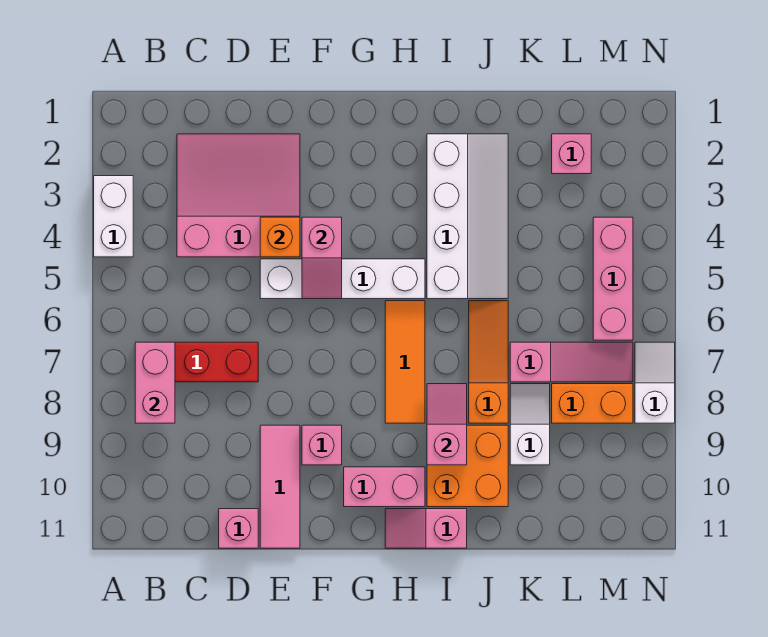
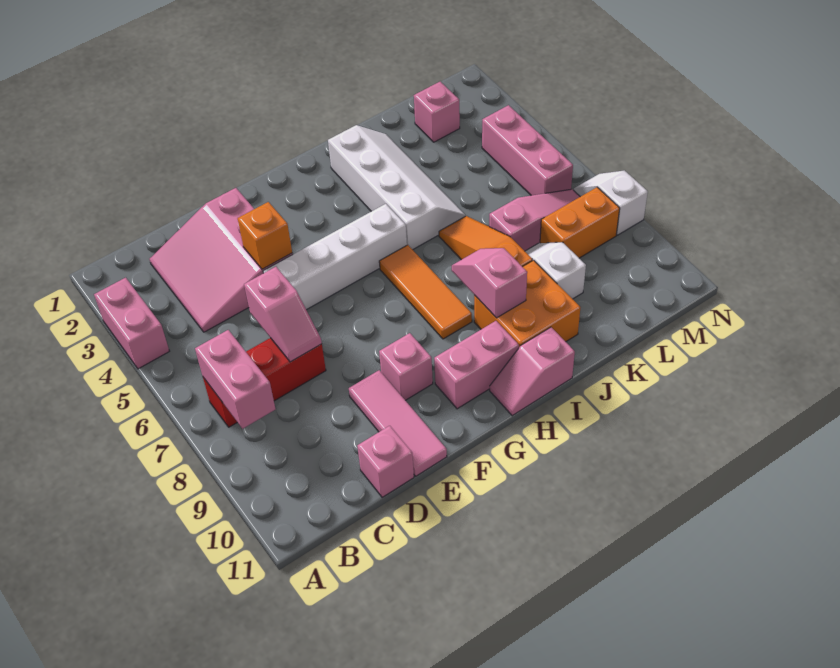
white brick A3:A4 level 1 -> pink brick A3:A4 level 1
pink slope C2:E4 level 1 top 4 -> pink slope C2:E4 level 1 top E
pink slope F4:F5 level 2 top 4 -> pink slope D6:D7 level 2 top 6

